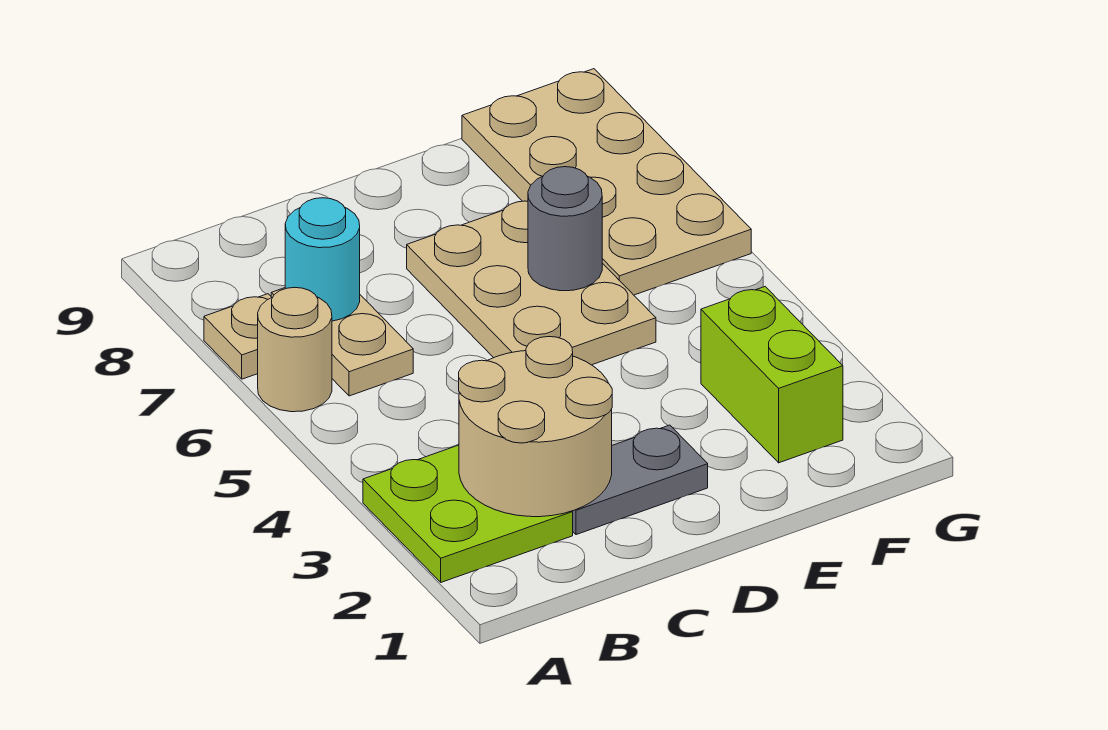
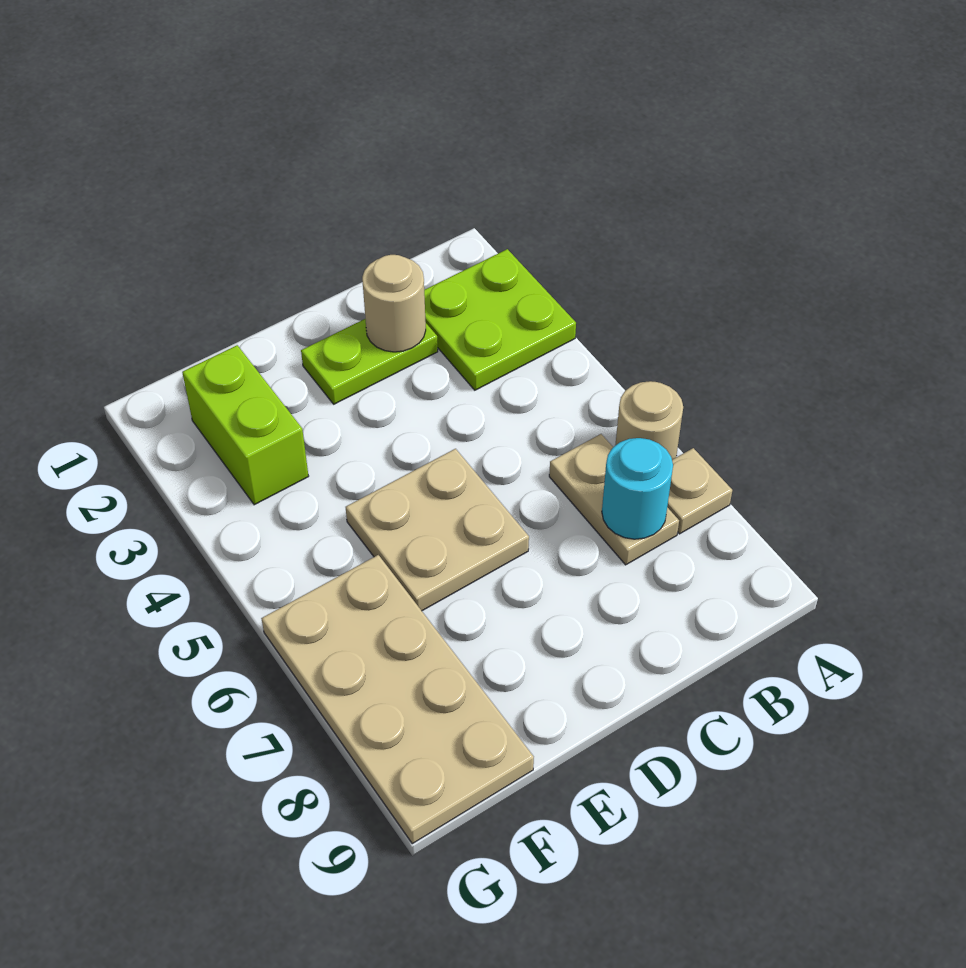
tan round brick B2:C3 level 2 -> tan round brick C2 level 2
grey plate C2:D2 level 1 -> lime plate C2:D2 level 1
tan plate D5:E7 level 1 -> tan plate D5:E6 level 1
grey round brick E6 level 2 -> none

